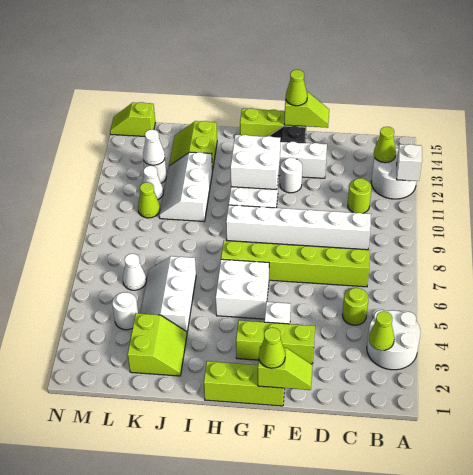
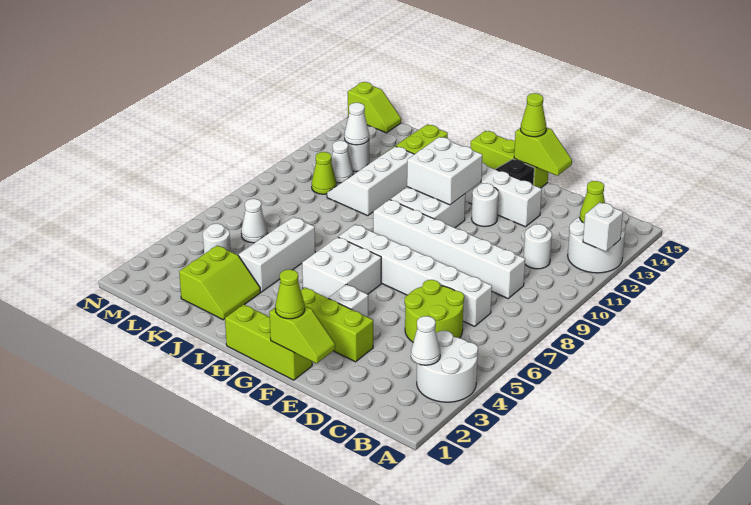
lime cone B3 level 2 -> white cone B3 level 2
lime round brick C5 level 1 -> lime round brick C5:D6 level 1
lime brick C7:H7 level 1 -> white brick C7:H7 level 1
lime round brick C11 level 1 -> white round brick C11 level 1
lime slope M15:N15 level 1 top M -> lime slope M15:N15 level 1 top N

